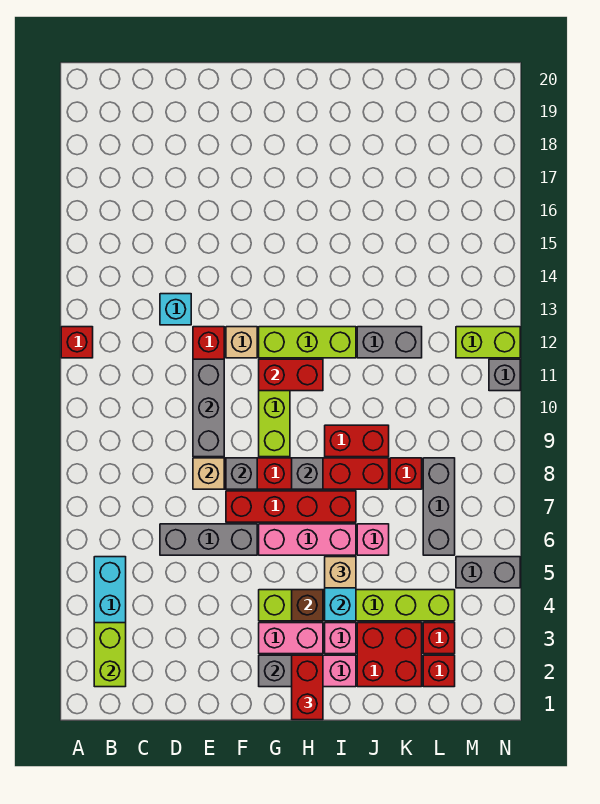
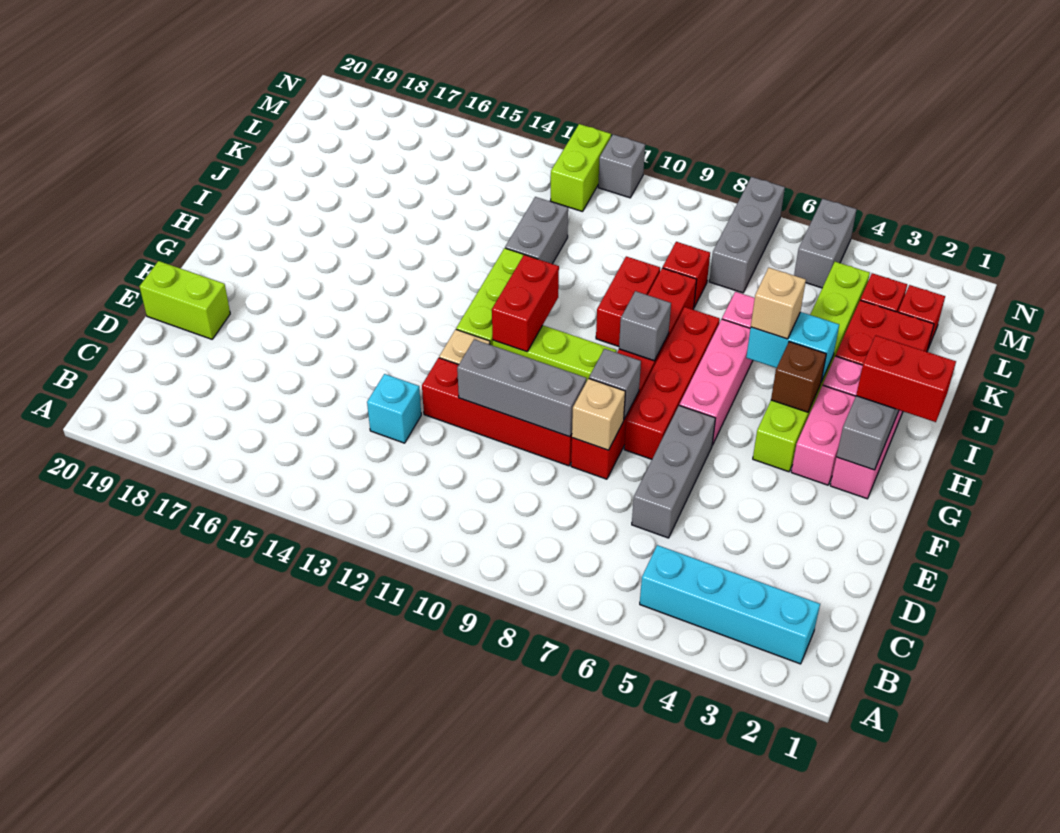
red brick A12 level 1 -> none
lime brick B2:B3 level 2 -> lime brick E19:E20 level 1
grey brick L6:L8 level 1 -> grey brick L7:N7 level 1

